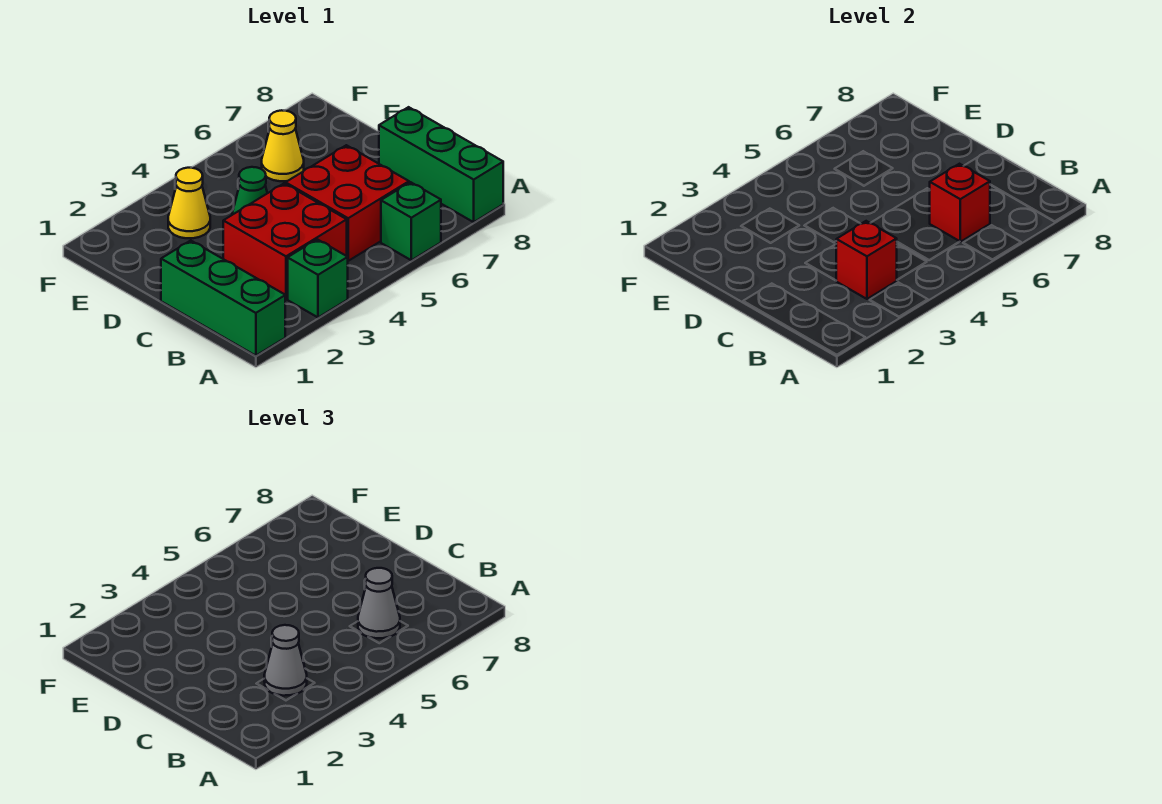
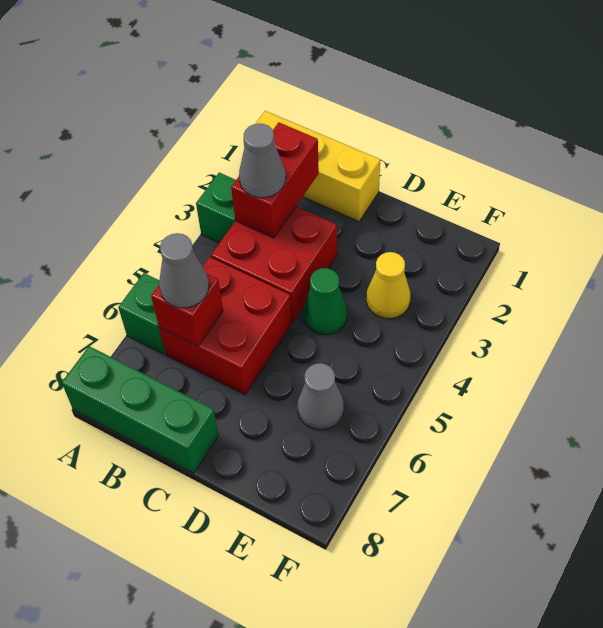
green brick A1:C1 level 1 -> yellow brick A1:C1 level 1
red brick B3 level 2 -> red brick B2:B3 level 2
yellow cone E6 level 1 -> grey cone E6 level 1

